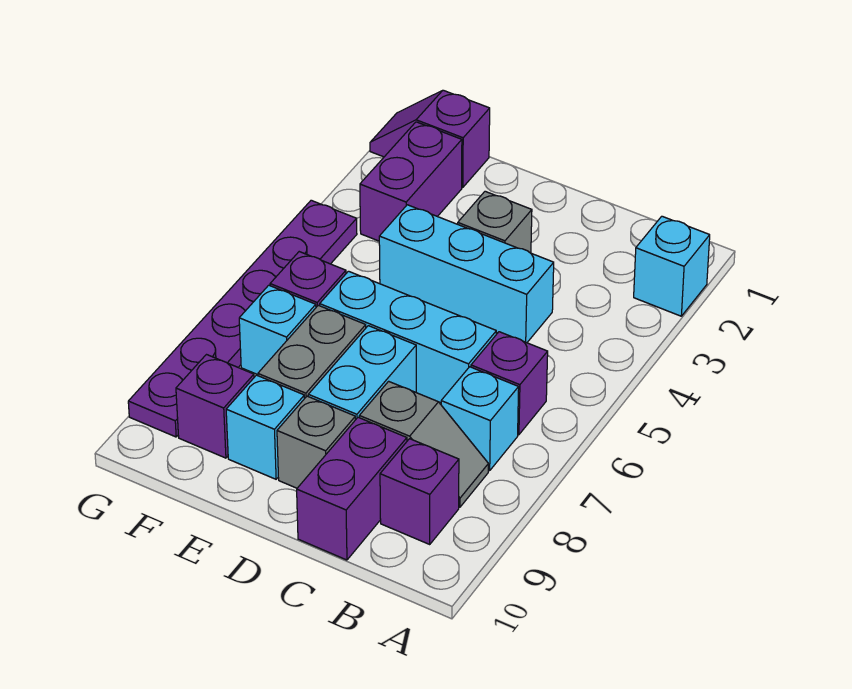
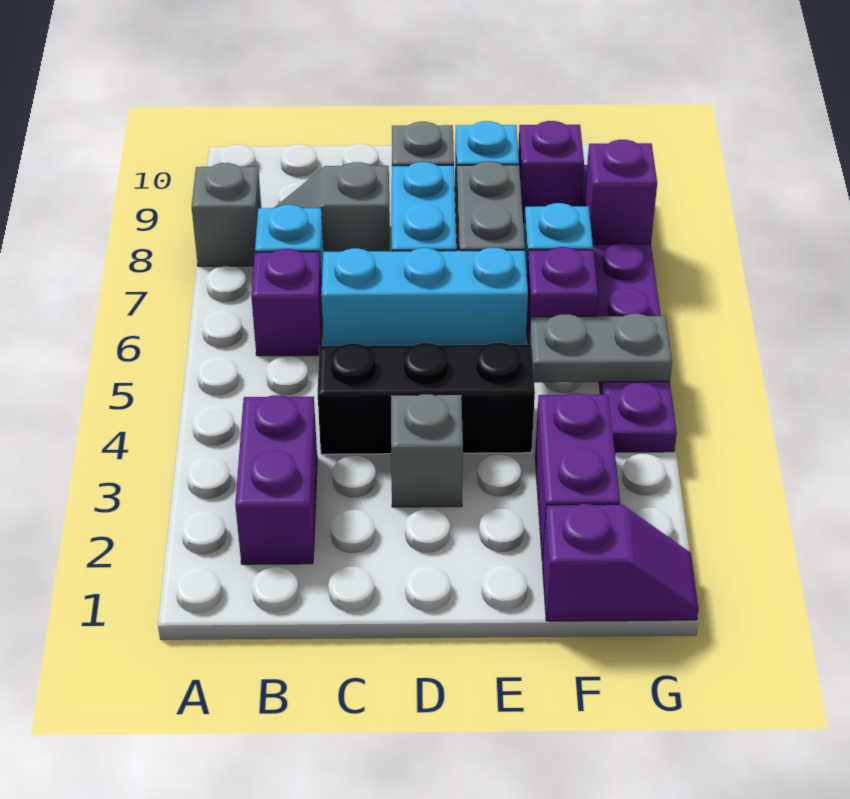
cyan brick A2 level 1 -> none
none -> grey brick A8 level 1
purple brick B9 level 1 -> purple brick G8 level 2
cyan brick C4:E4 level 1 -> black brick C4:E4 level 1
purple brick C9:C10 level 1 -> purple brick B2:B3 level 1
none -> grey plate F5:G5 level 2

